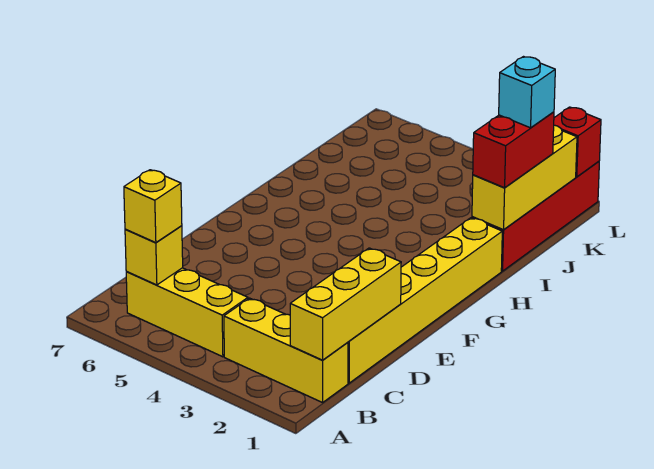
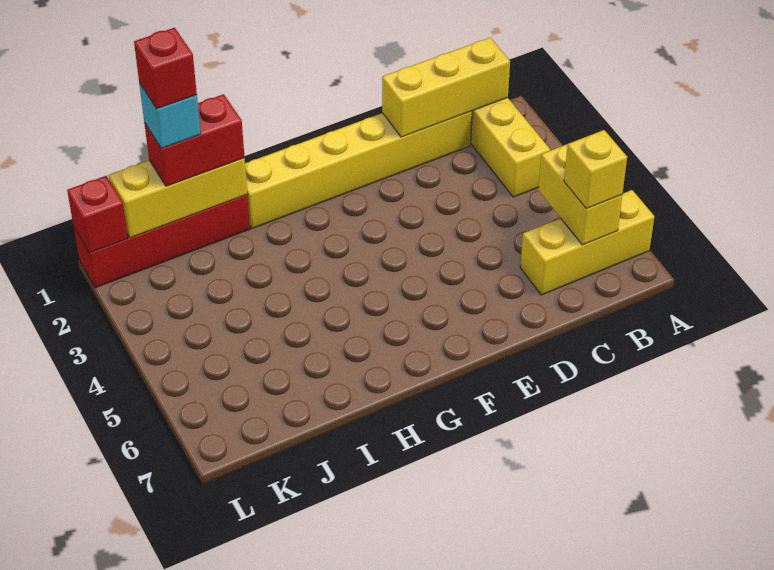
yellow brick B4:B6 level 1 -> yellow brick A6:C6 level 1
yellow brick B6 level 2 -> yellow brick B5:B6 level 2
none -> red brick J1 level 5

